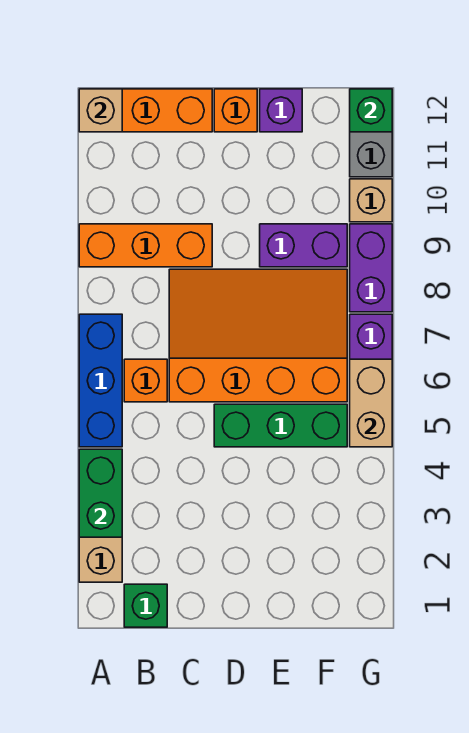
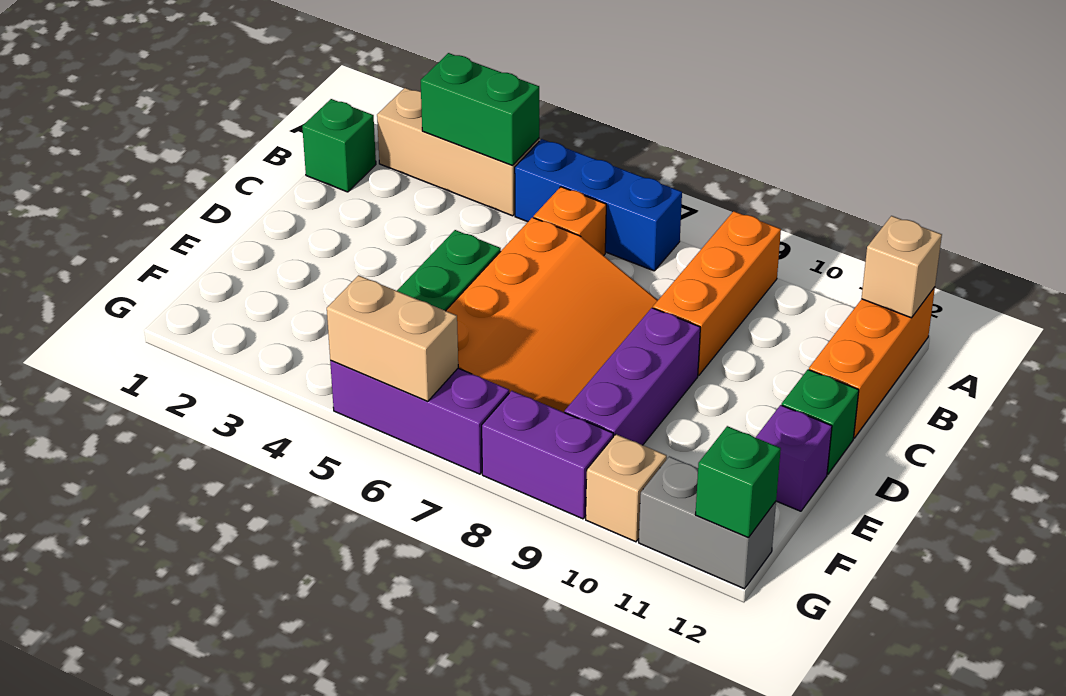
orange brick D12 level 1 -> green brick D12 level 1
purple brick E9:F9 level 1 -> purple brick D9:F9 level 1

